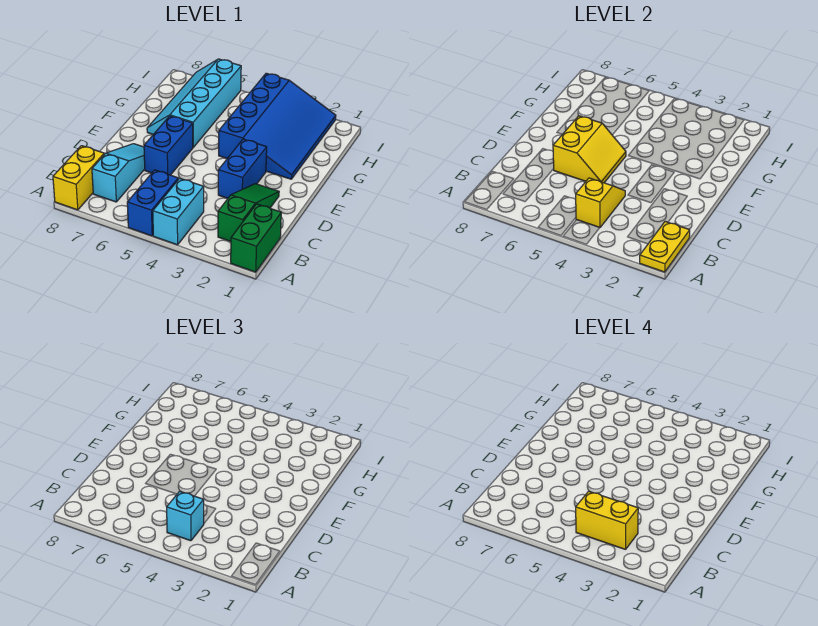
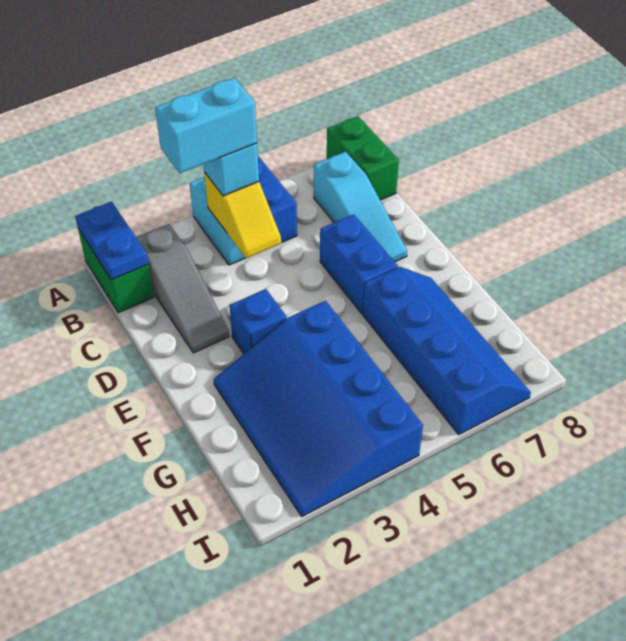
yellow plate A1:B1 level 2 -> blue plate A1:B1 level 2
yellow brick A8:B8 level 1 -> green brick A8:B8 level 1
green slope B2:D2 level 1 top B -> grey slope B2:D2 level 1 top B
yellow brick B3:B4 level 4 -> cyan brick B3:B4 level 4
blue brick D3:E3 level 1 -> blue brick E3 level 1
yellow slope D5:E6 level 2 top 6 -> none
cyan slope F6:I7 level 1 top 6 -> blue slope F6:I7 level 1 top 6

